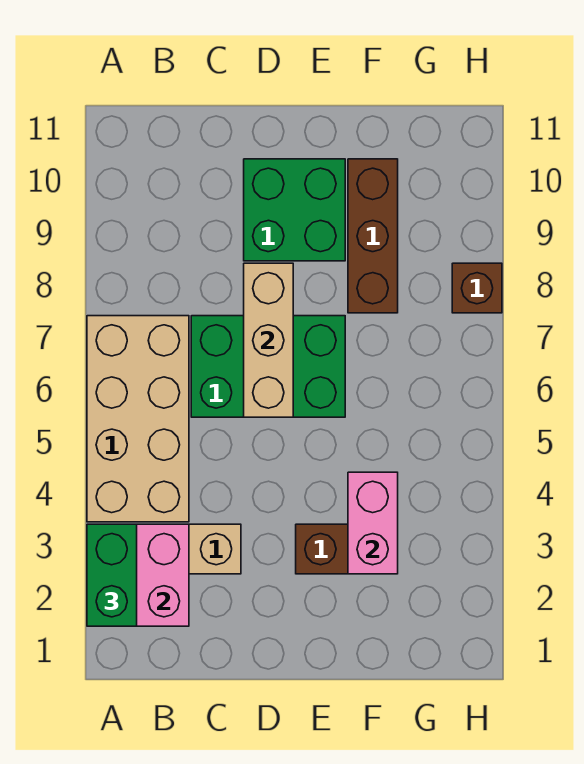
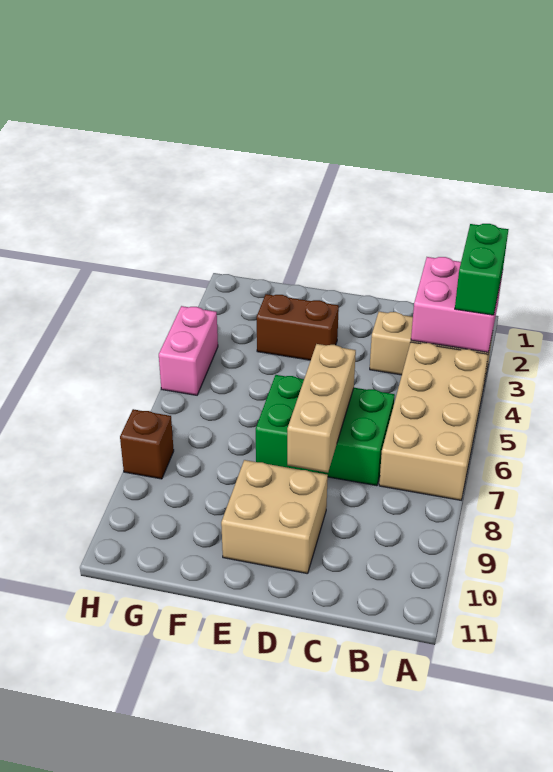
green brick D9:E10 level 1 -> tan brick D9:E10 level 1
pink brick F3:F4 level 2 -> pink brick H4:H5 level 1
brown brick F8:F10 level 1 -> none

